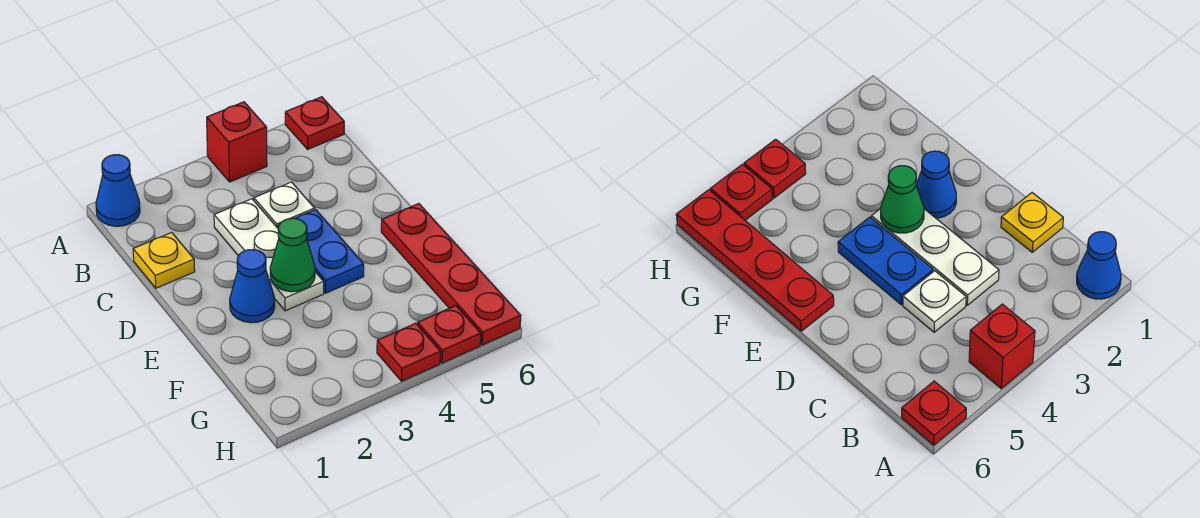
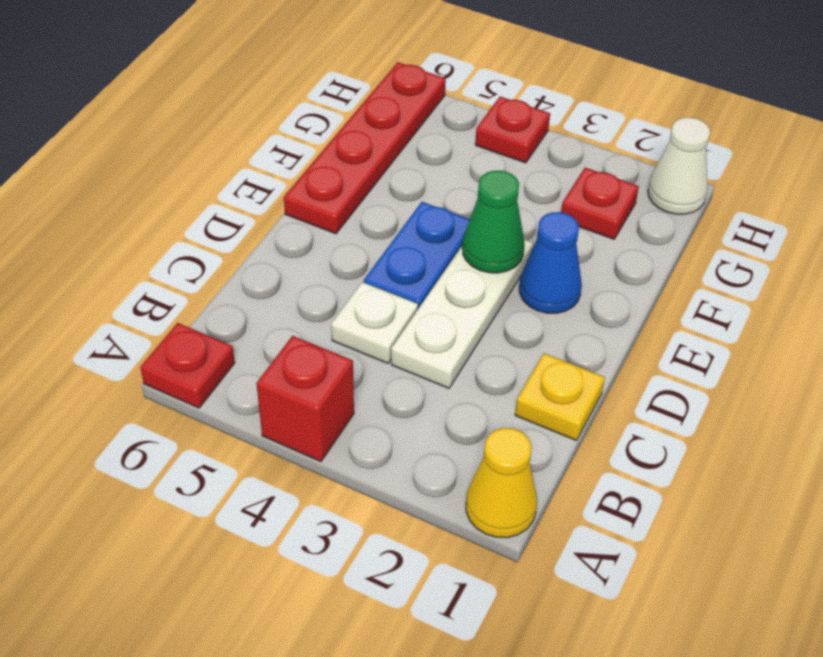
blue cone A1 level 1 -> yellow cone A1 level 1
none -> white cone H1 level 1
red plate H5 level 1 -> red plate G2 level 1

